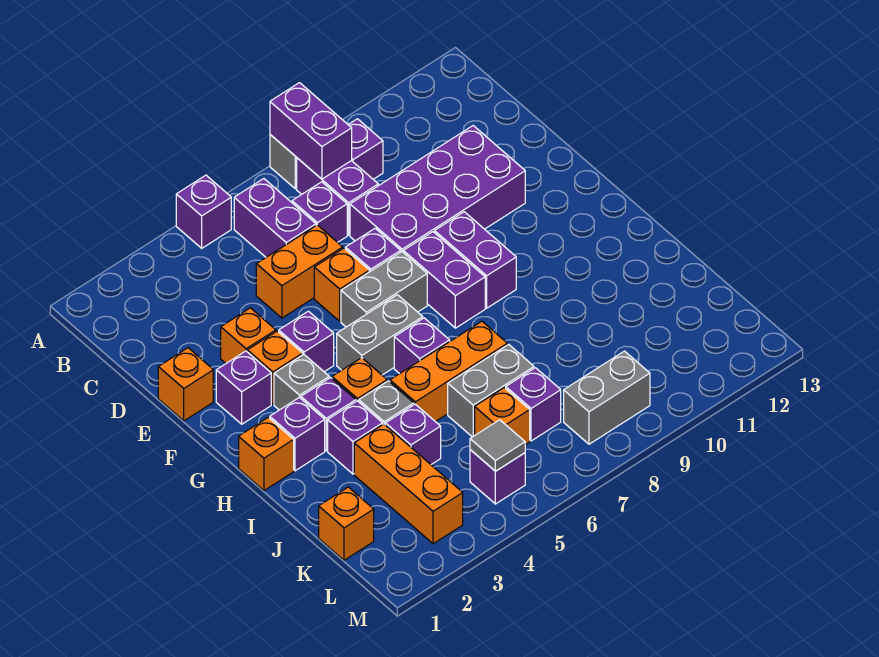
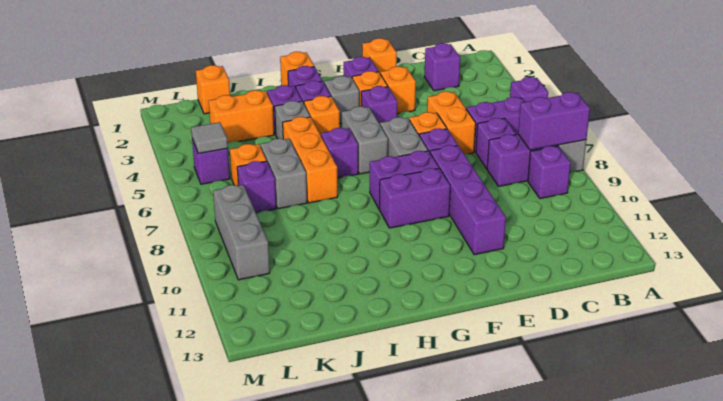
purple brick D8:E11 level 1 -> purple brick E8:E11 level 1
orange brick J3:L3 level 1 -> orange brick J3:K3 level 1
purple brick J4 level 1 -> purple brick C2 level 1
grey brick L8:L9 level 1 -> grey brick L8:L10 level 1

